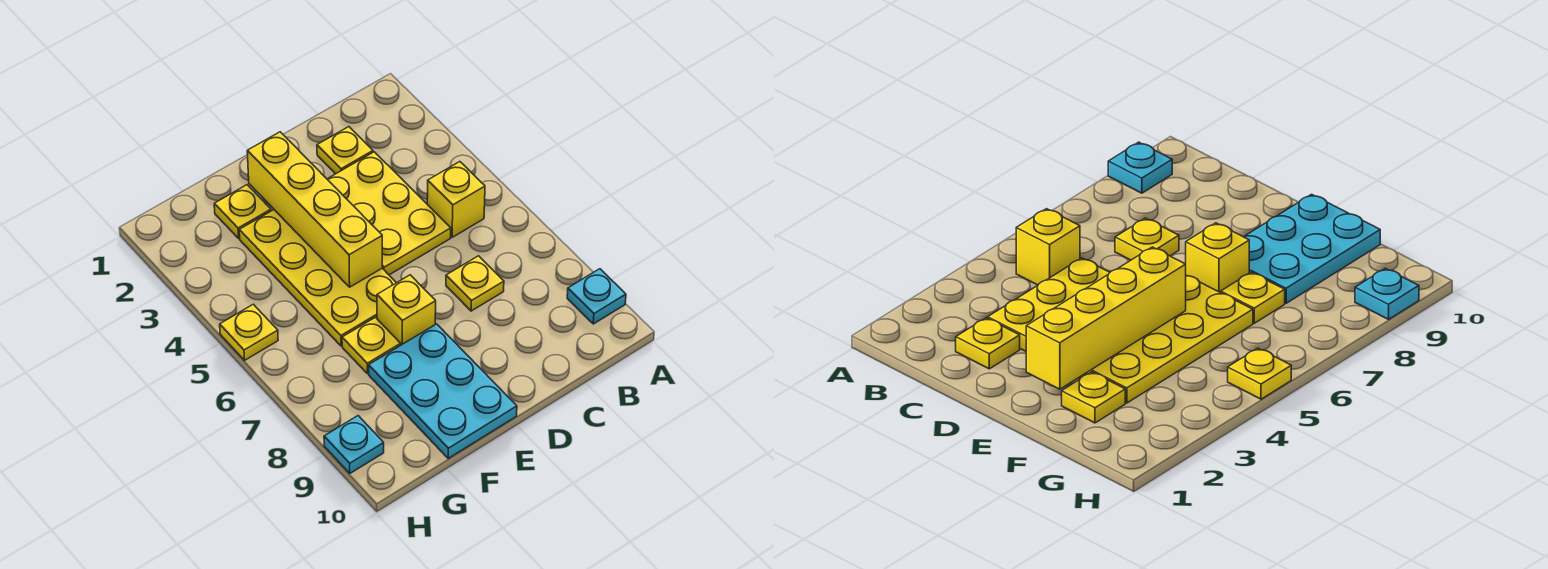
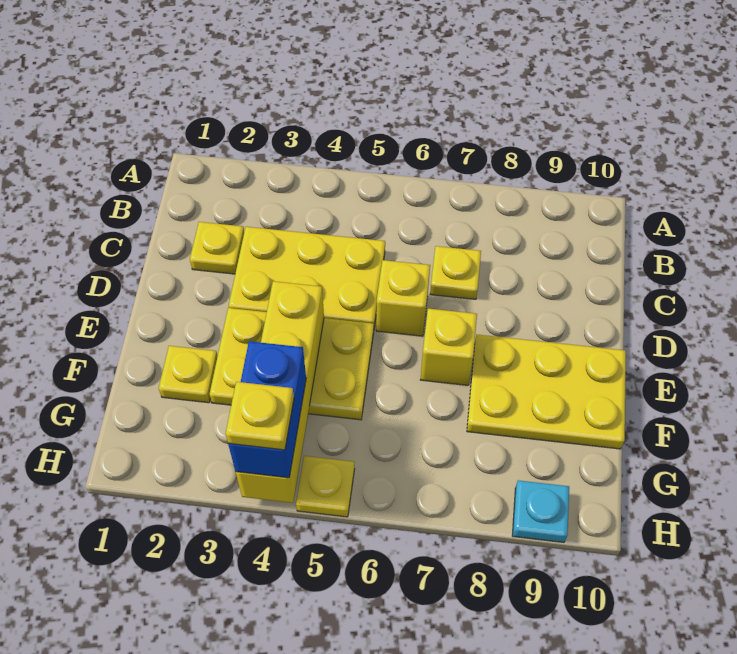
cyan plate A9 level 1 -> none
yellow brick B5 level 1 -> yellow brick D6 level 1
yellow brick E2:E5 level 2 -> yellow brick E4:H4 level 2
yellow plate E3:F6 level 1 -> yellow plate E3:F5 level 1
cyan plate E8:F10 level 1 -> yellow plate E8:F10 level 1
yellow plate F7 level 1 -> yellow plate H4 level 4
none -> blue brick G4:H4 level 3

